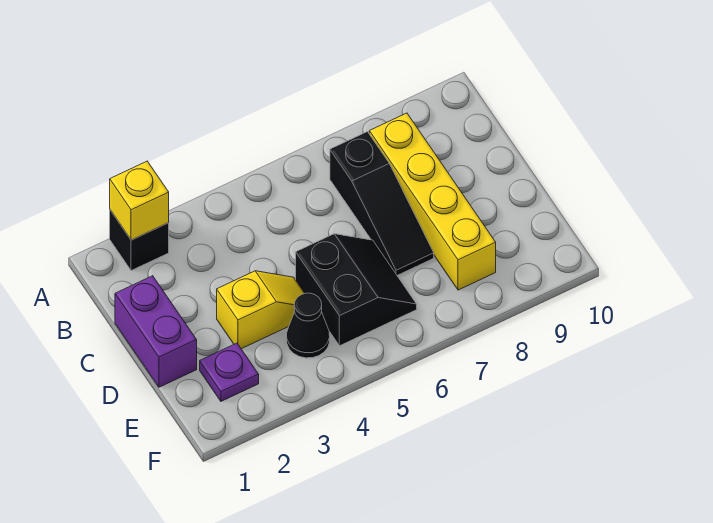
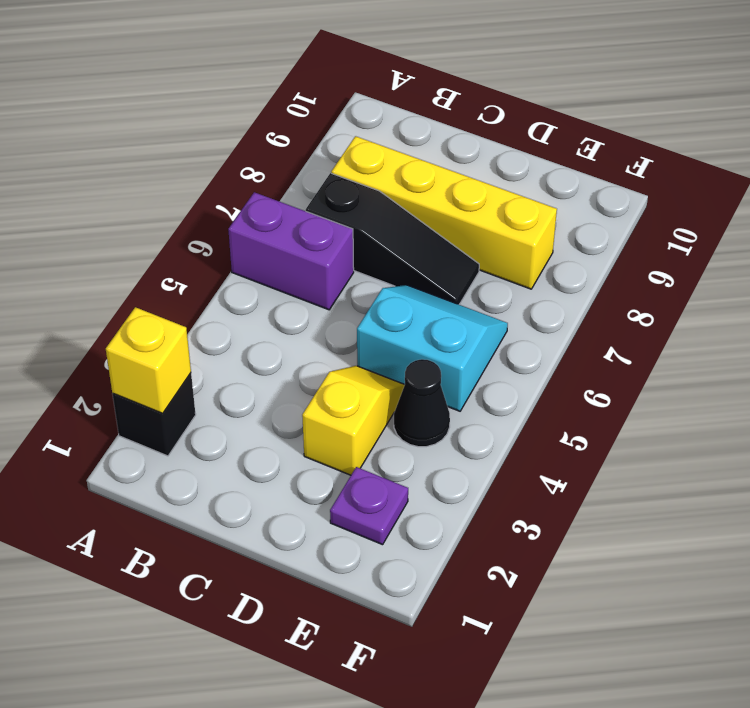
purple brick C1:D1 level 1 -> purple brick A6:B6 level 1
black slope D5:E6 level 1 top 5 -> cyan slope D5:E6 level 1 top 5

